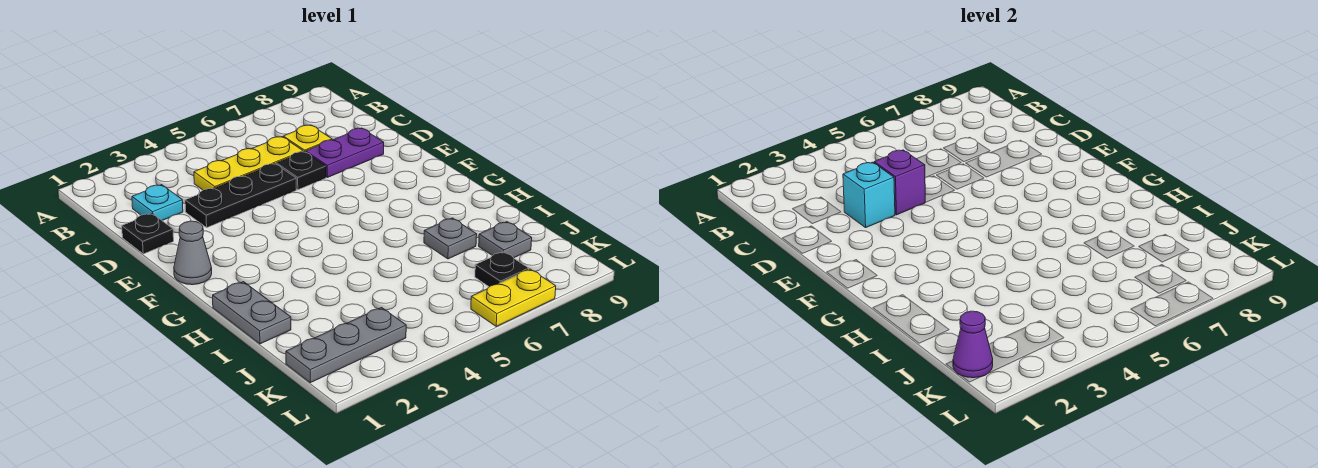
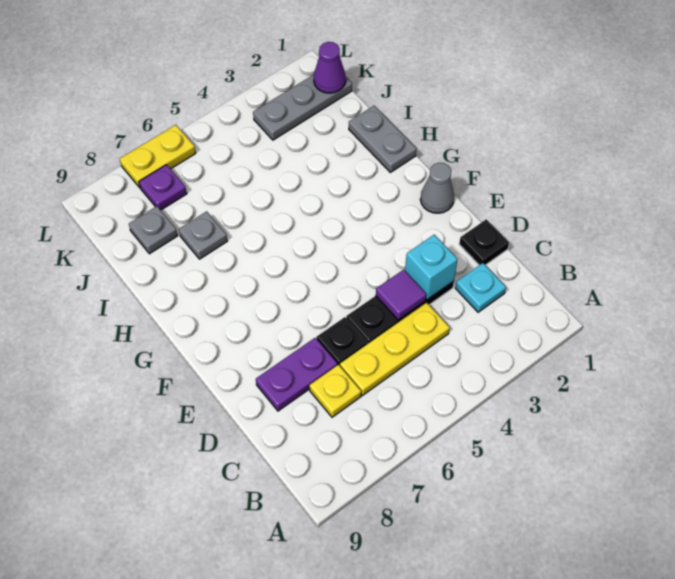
purple brick D4 level 2 -> purple tile D4 level 2
black plate K7 level 1 -> purple plate K7 level 1

